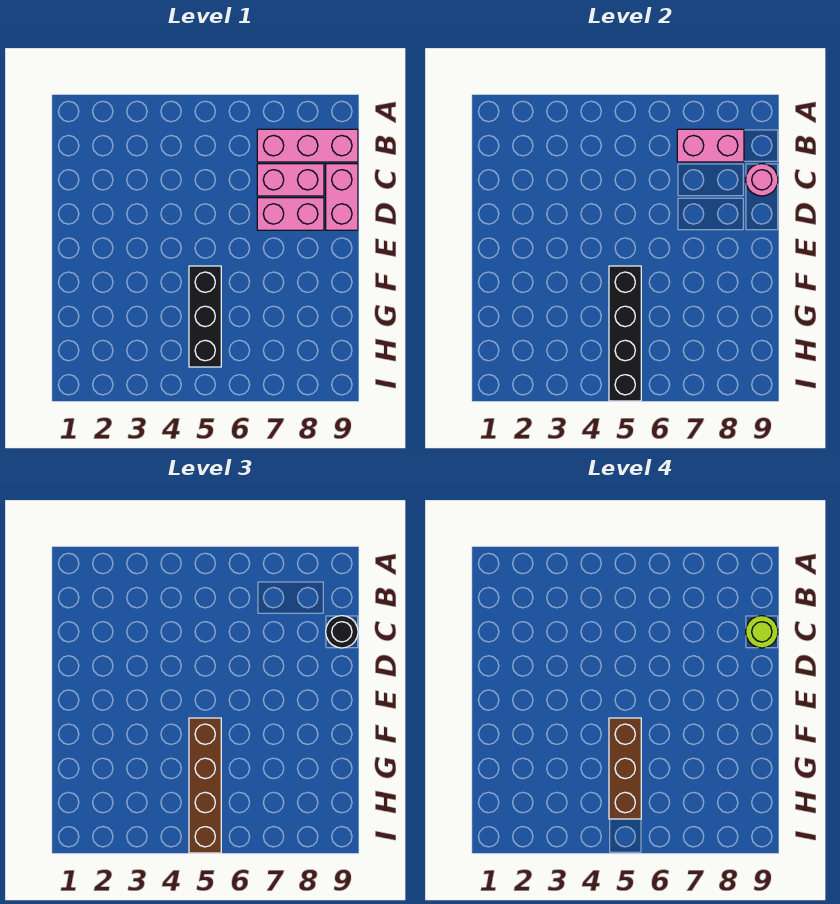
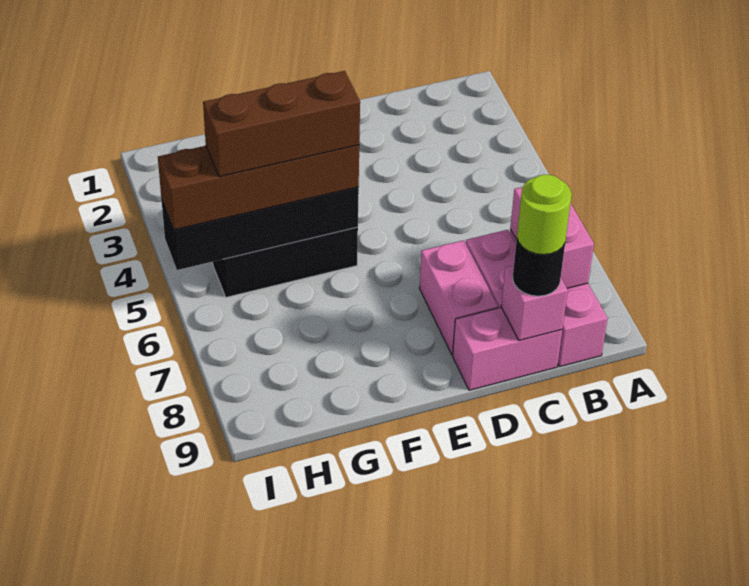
pink round brick C9 level 2 -> pink brick C9 level 2

